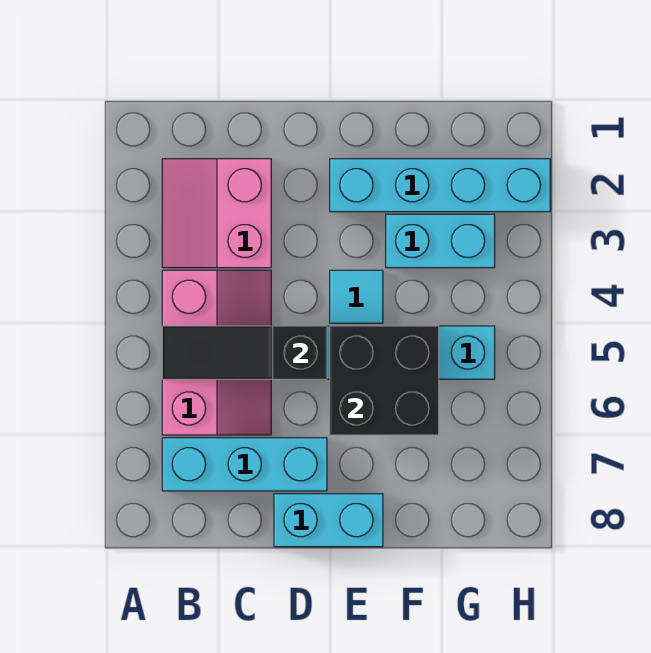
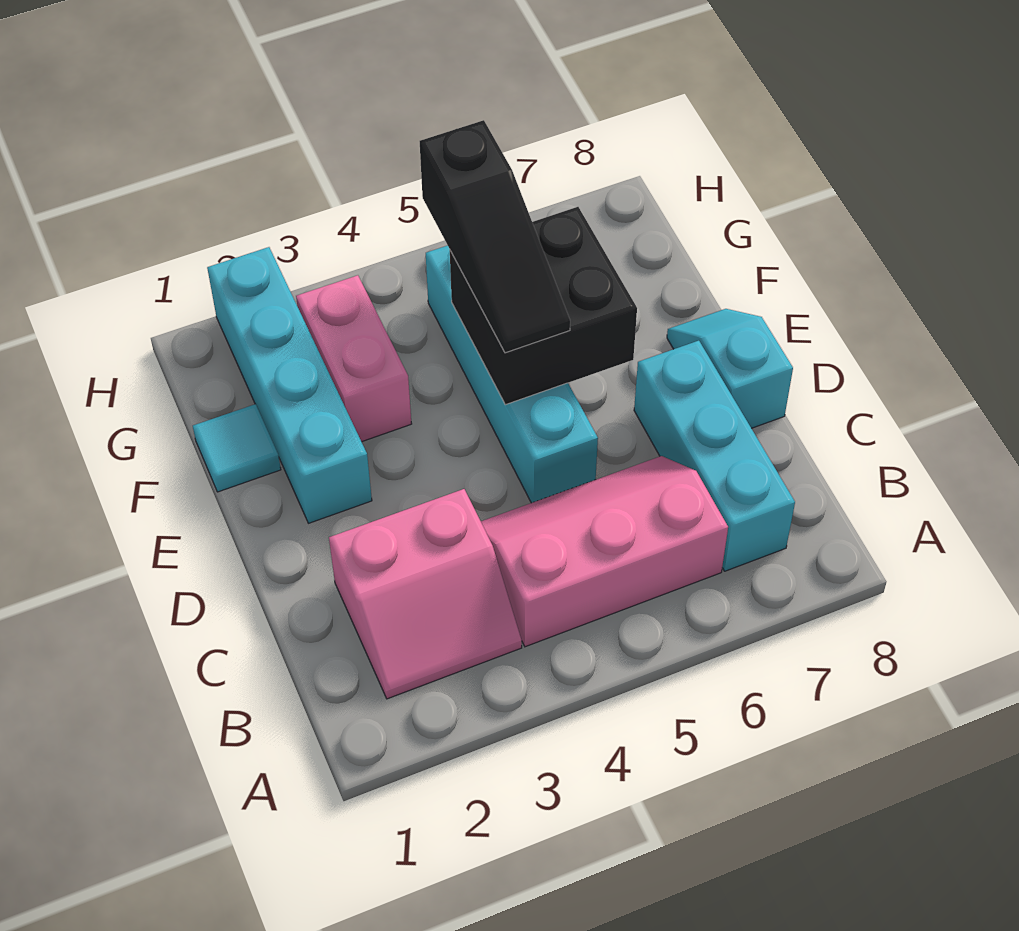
black slope B5:D5 level 2 top D -> black slope E5:G5 level 3 top G
cyan brick D8:E8 level 1 -> cyan slope D8:E8 level 1 top D
cyan tile E4 level 1 -> cyan tile F1 level 1
cyan brick F3:G3 level 1 -> pink brick F3:G3 level 1

